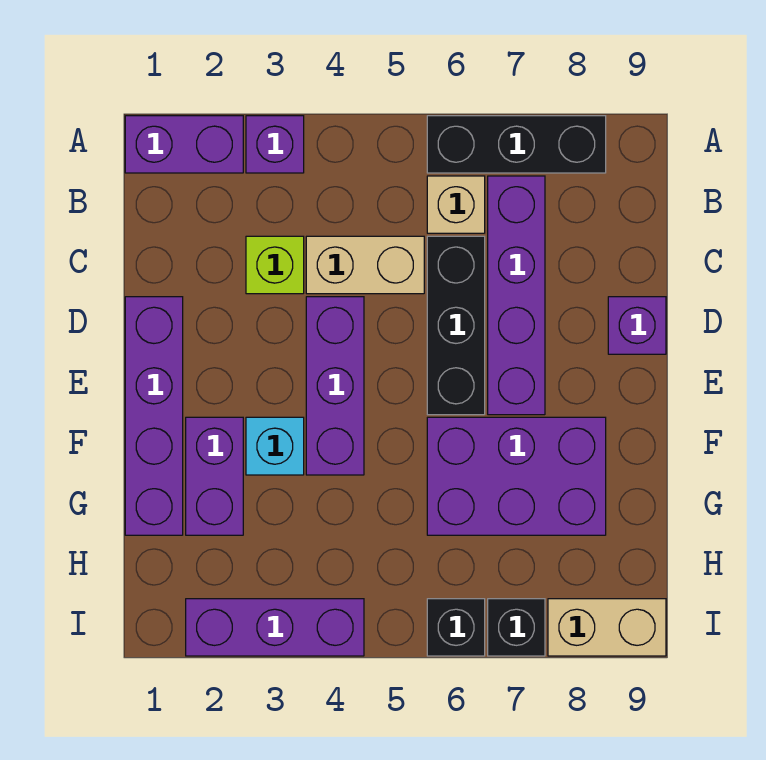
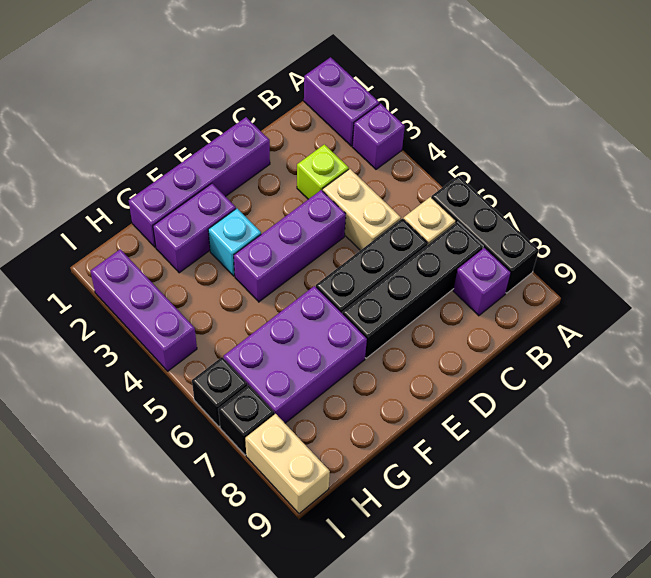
purple brick B7:E7 level 1 -> black brick B7:E7 level 1
purple brick D9 level 1 -> purple brick B8 level 1
purple brick F6:G8 level 1 -> purple brick F6:H7 level 1

